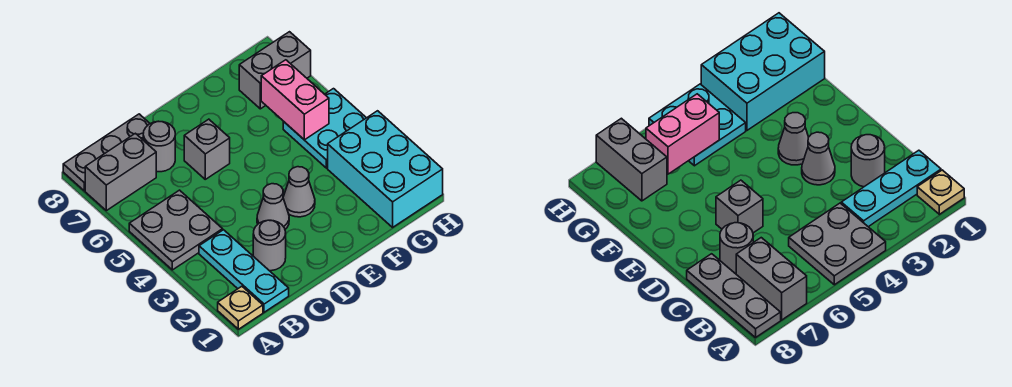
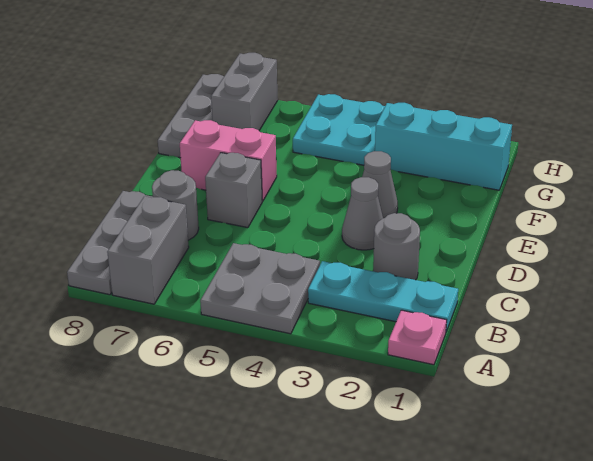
tan plate A1 level 1 -> pink plate A1 level 1
none -> grey plate F8:H8 level 1
cyan brick G1:H3 level 1 -> cyan brick G1:G3 level 1
pink brick G5:G6 level 2 -> pink brick E6:E7 level 1

